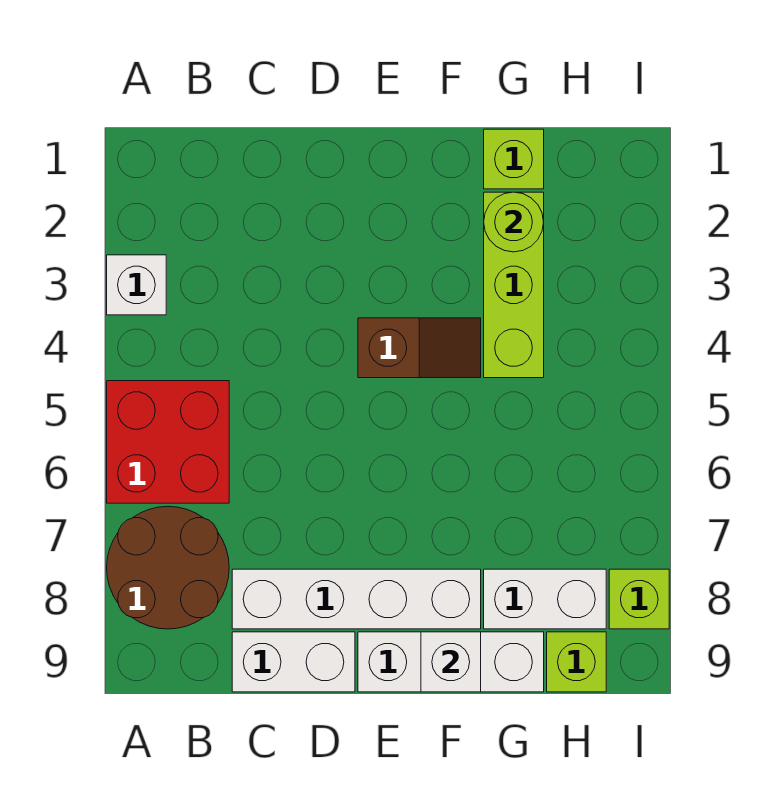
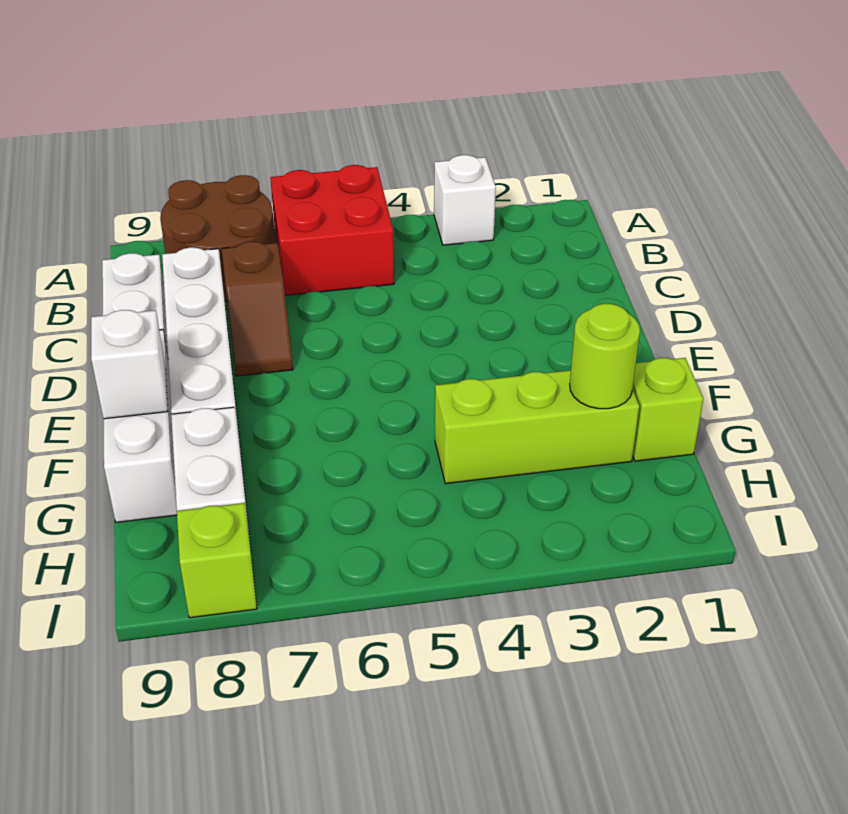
brown slope E4:F4 level 1 top E -> brown slope C7:D7 level 1 top C
lime brick H9 level 1 -> none

